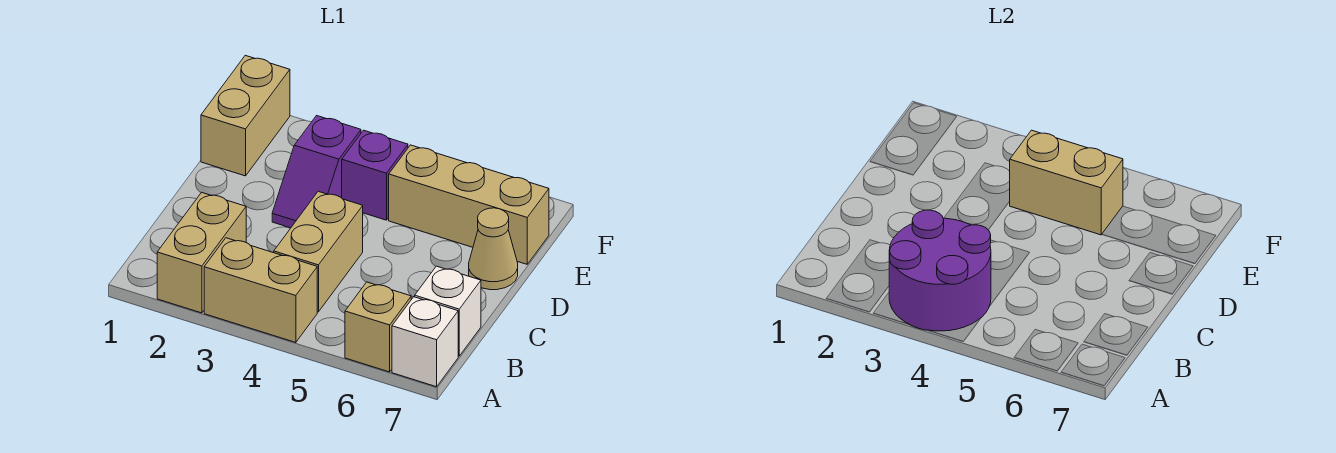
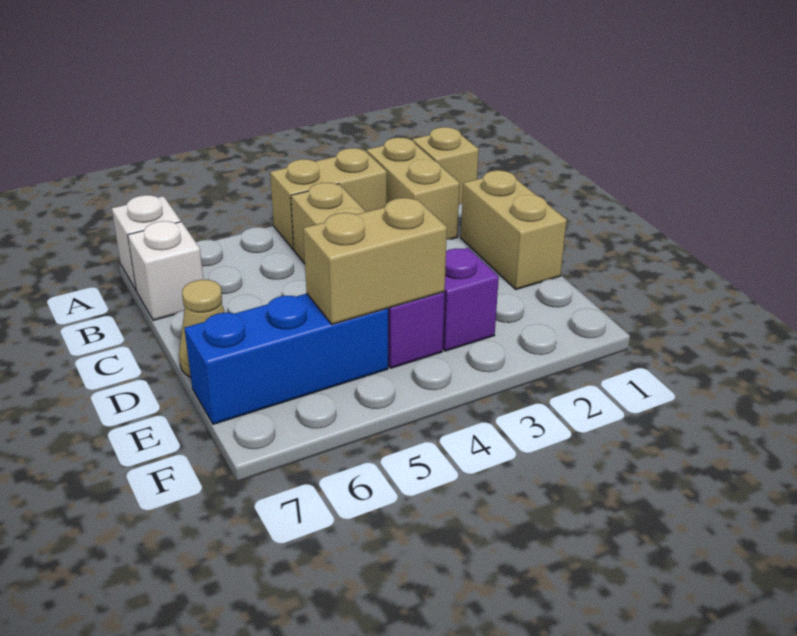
purple round brick A3:B4 level 2 -> none
tan brick A6 level 1 -> tan brick A1 level 1
tan brick E1:F1 level 1 -> tan brick C1:D1 level 1
tan brick E5:E7 level 1 -> blue brick E5:E7 level 1

